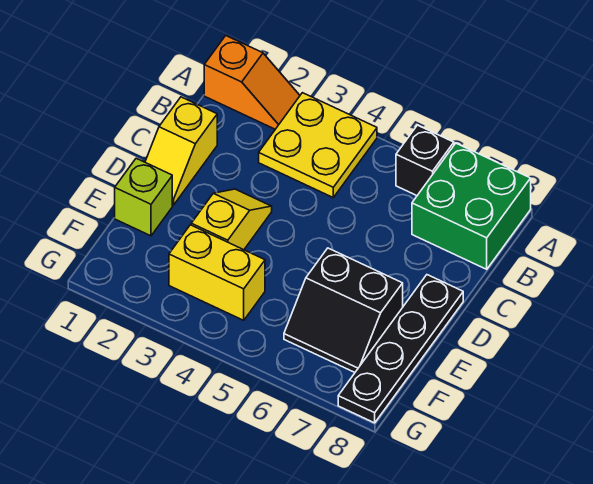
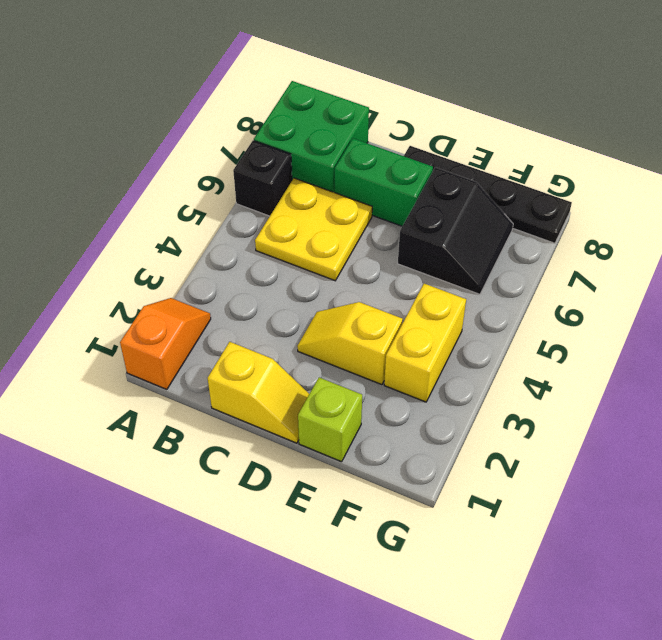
yellow plate A3:B4 level 1 -> yellow plate B5:C6 level 1
none -> green brick C7:D7 level 1

